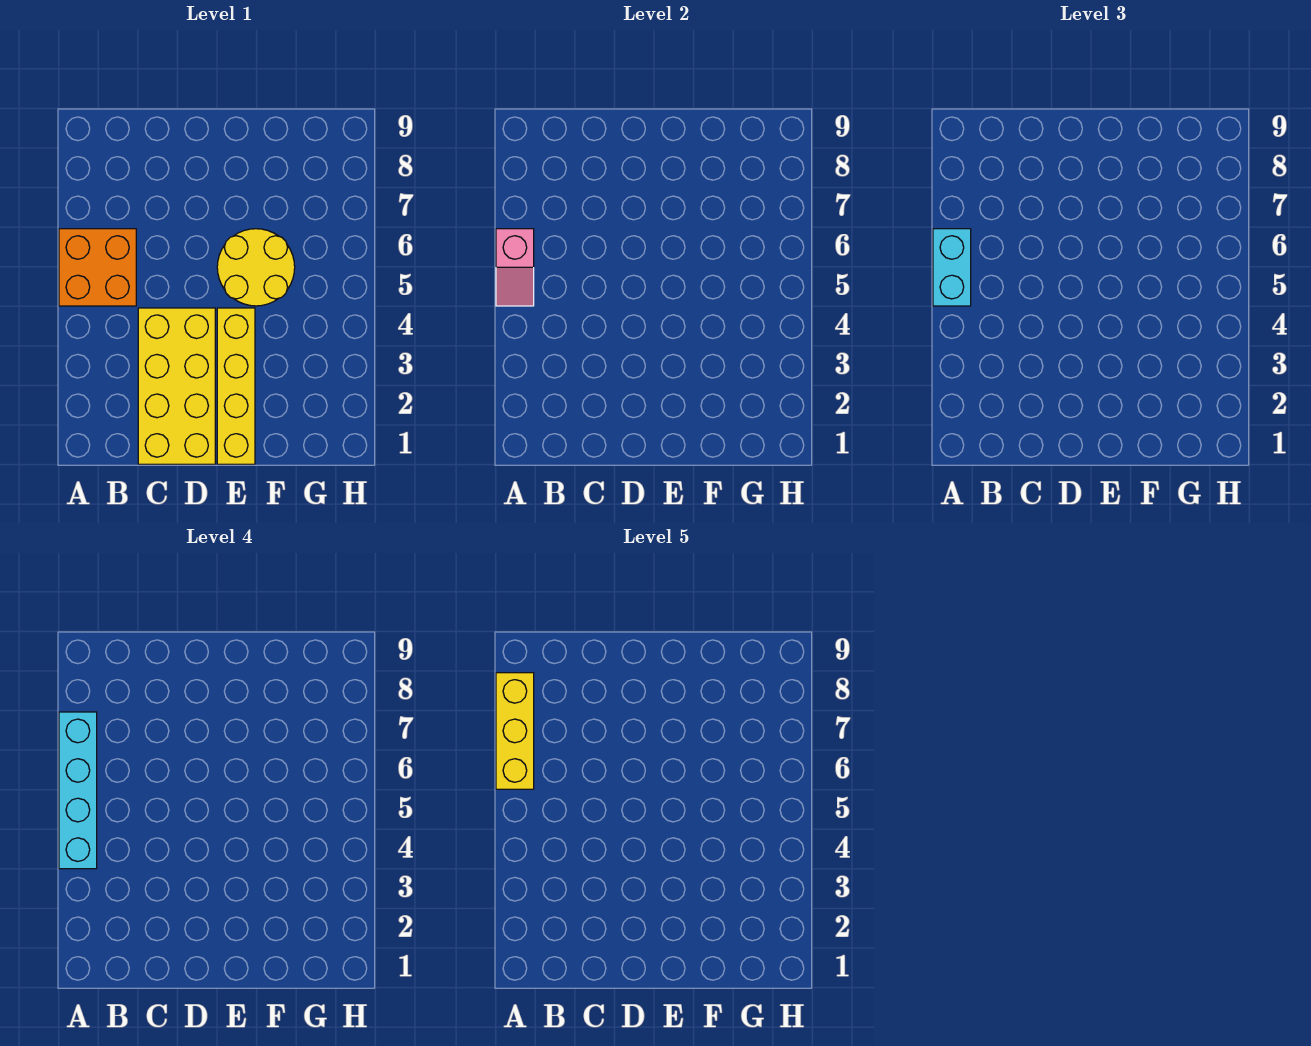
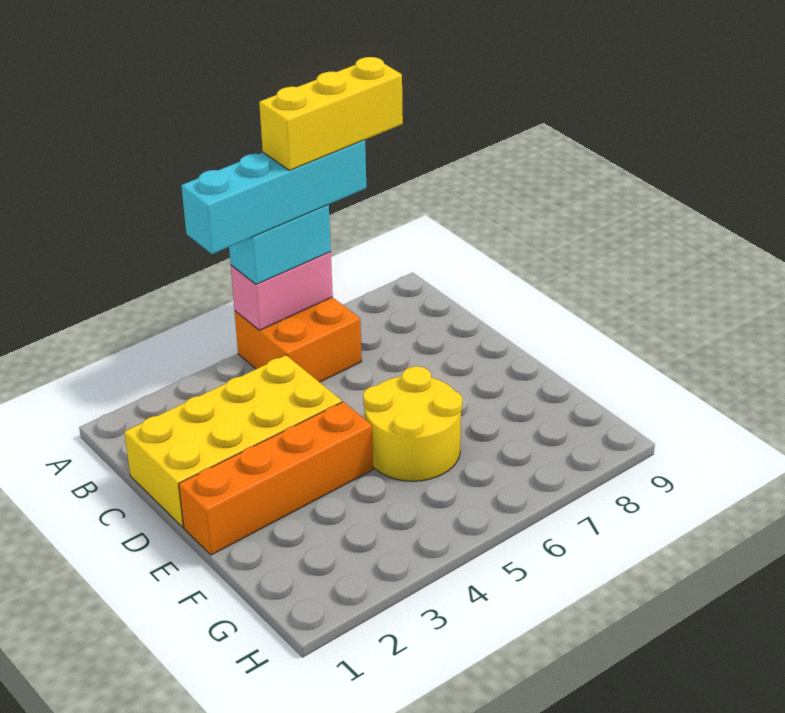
pink slope A5:A6 level 2 top 6 -> pink brick A5:A6 level 2
yellow brick E1:E4 level 1 -> orange brick E1:E4 level 1

